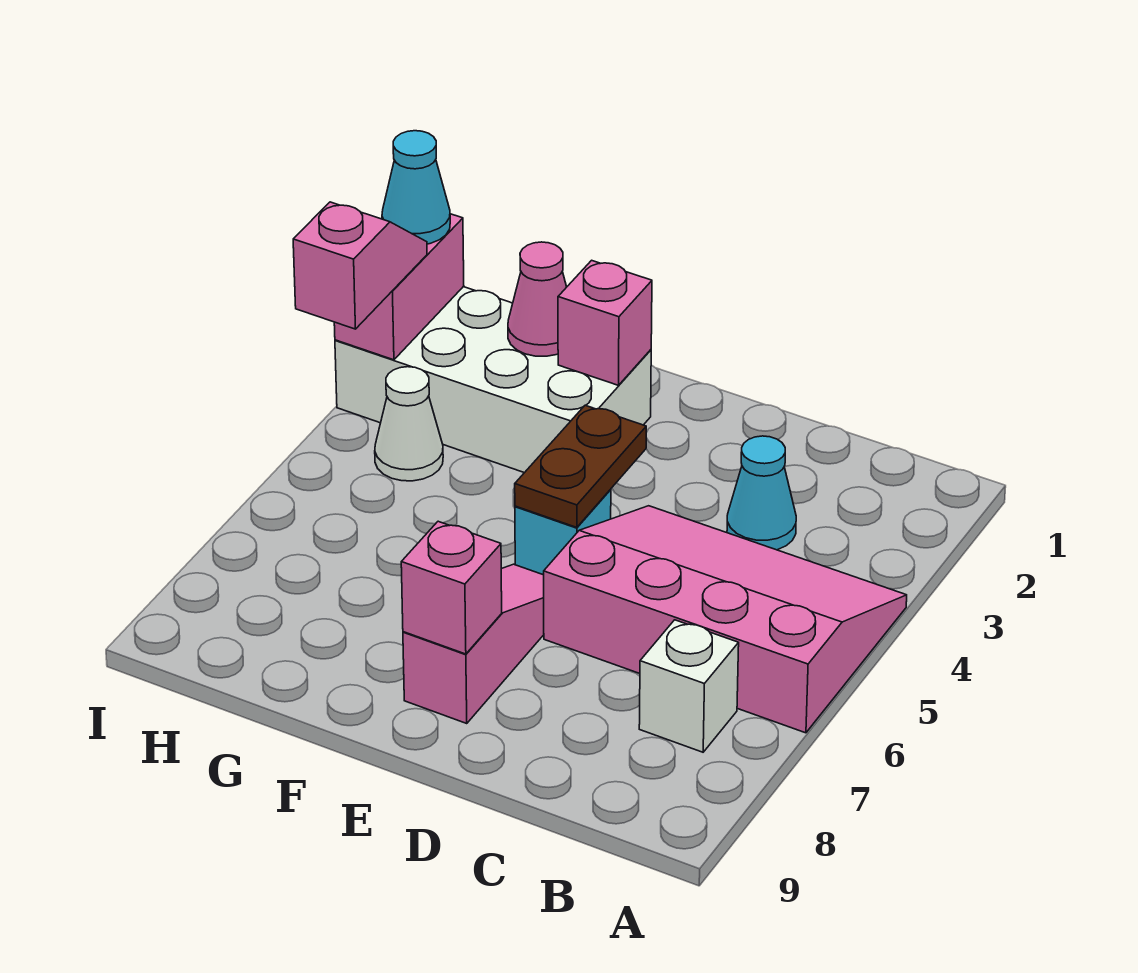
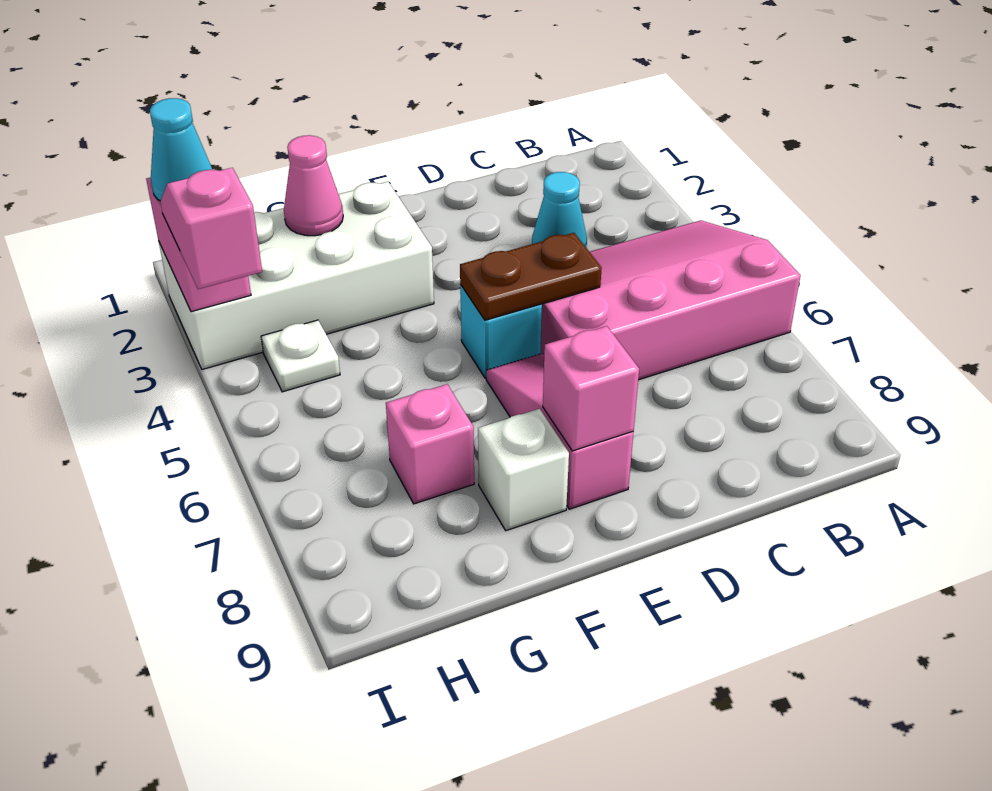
white brick B7 level 1 -> white brick F8 level 1
brown plate E4:E5 level 2 -> brown plate D5:E5 level 2
pink brick F2 level 2 -> pink brick G7 level 1
white cone H4 level 1 -> white plate H4 level 1

